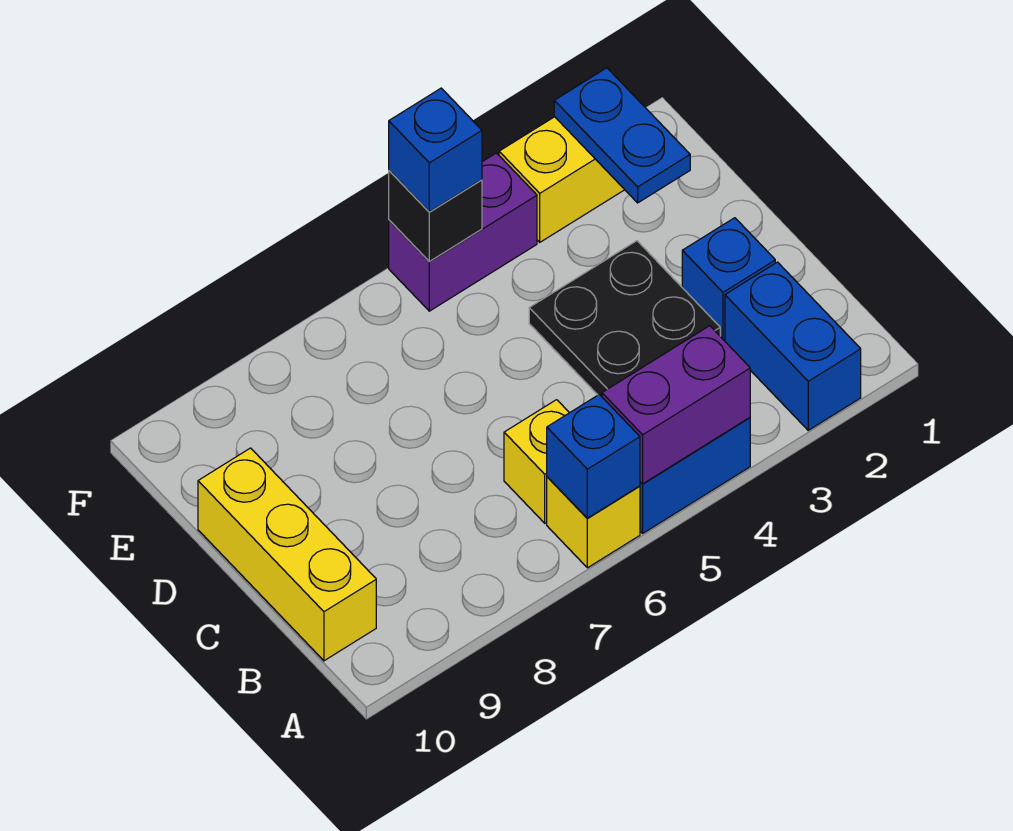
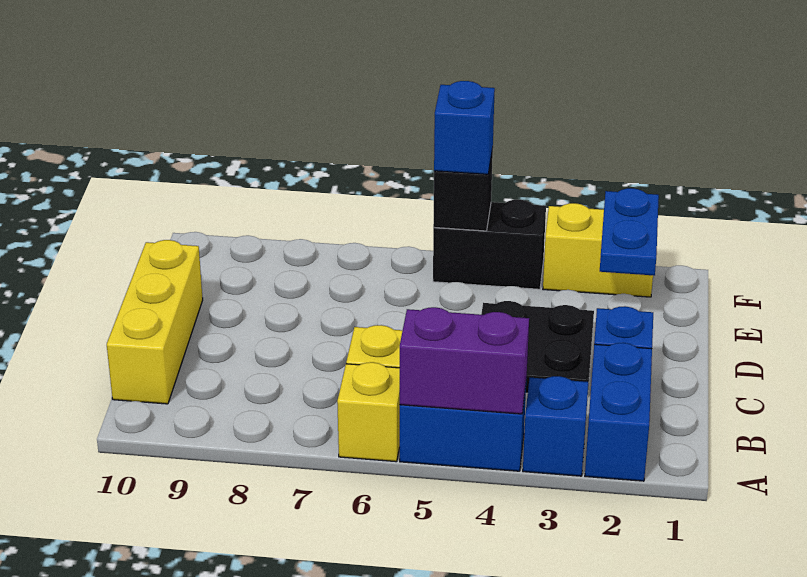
blue brick A6 level 2 -> blue brick A3 level 1
purple brick F4:F5 level 1 -> black brick F4:F5 level 1

